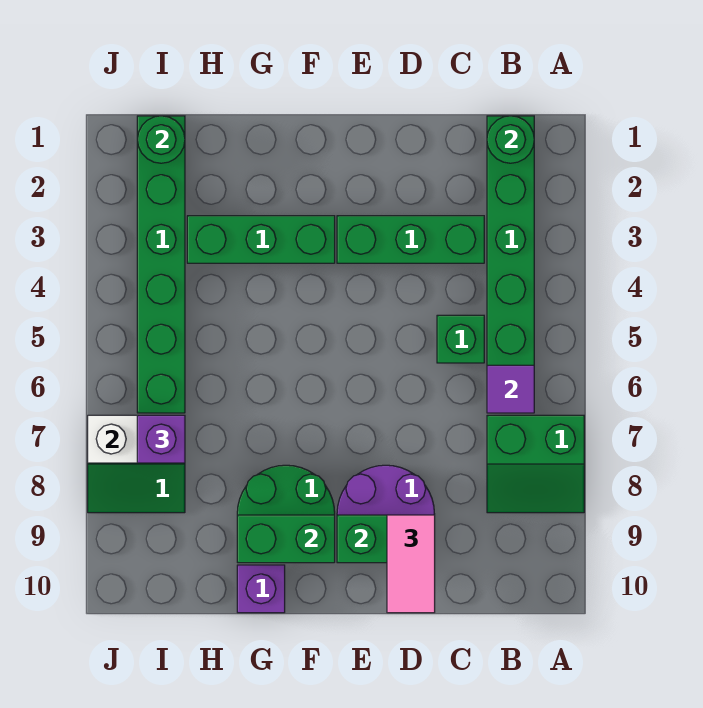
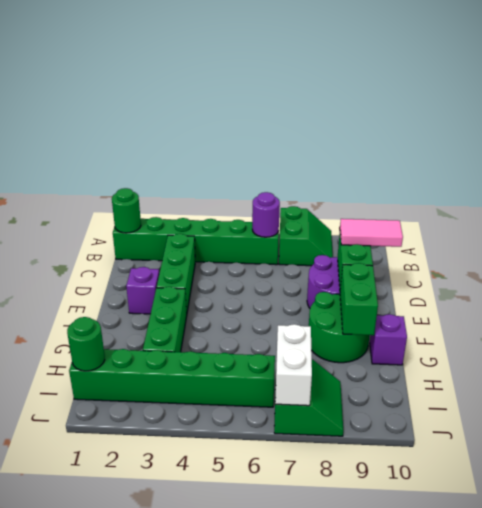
purple tile B6 level 2 -> purple round brick B6 level 2
green brick C5 level 1 -> none
purple brick I7 level 3 -> purple brick E2 level 1

